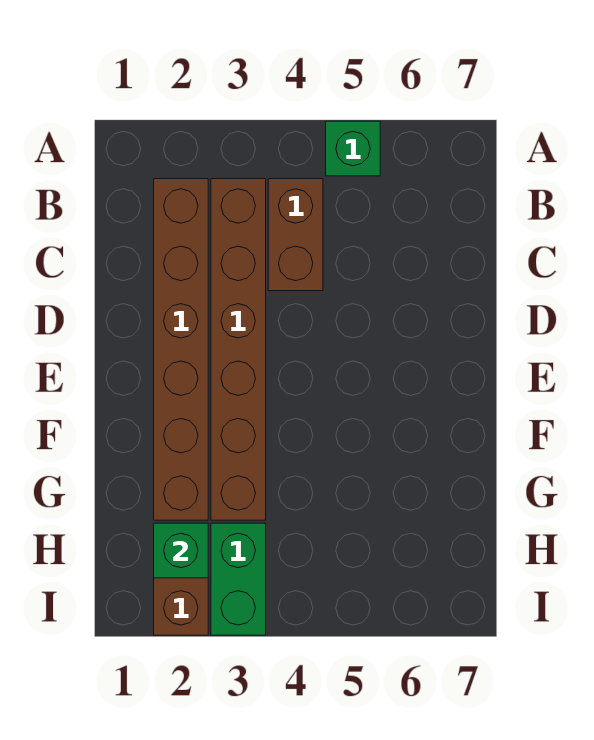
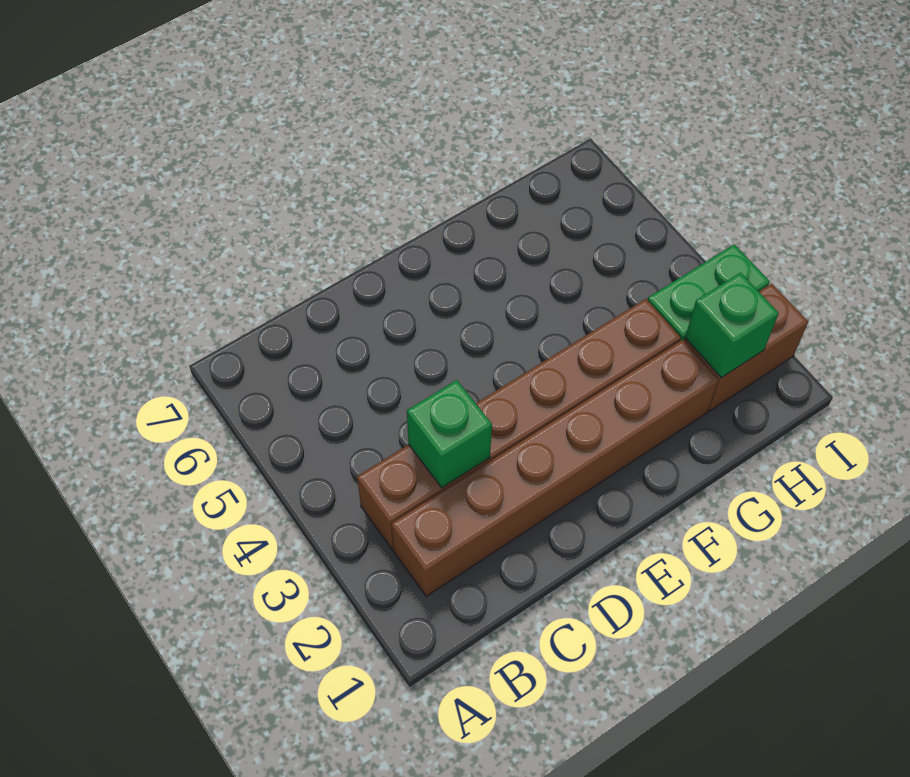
green brick A5 level 1 -> green brick C3 level 2
brown brick B4:C4 level 1 -> none

